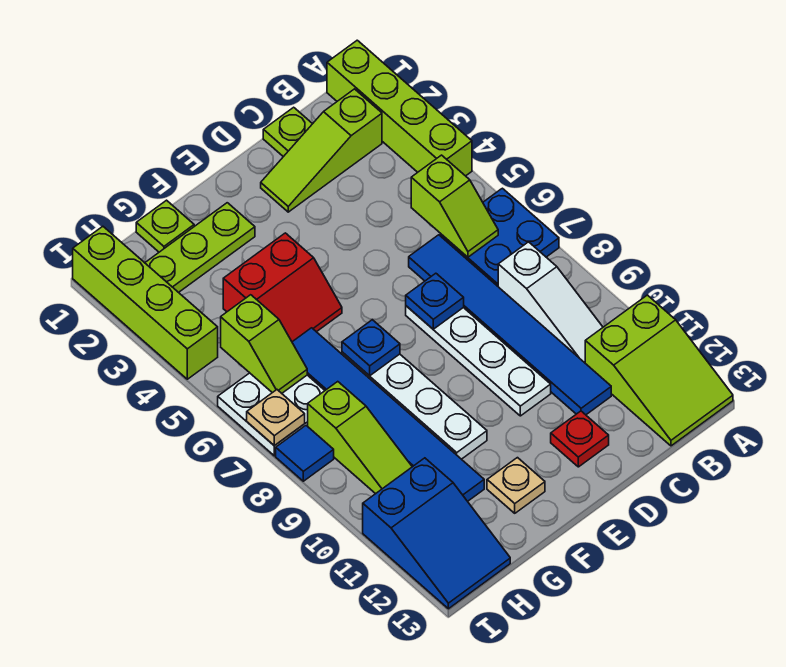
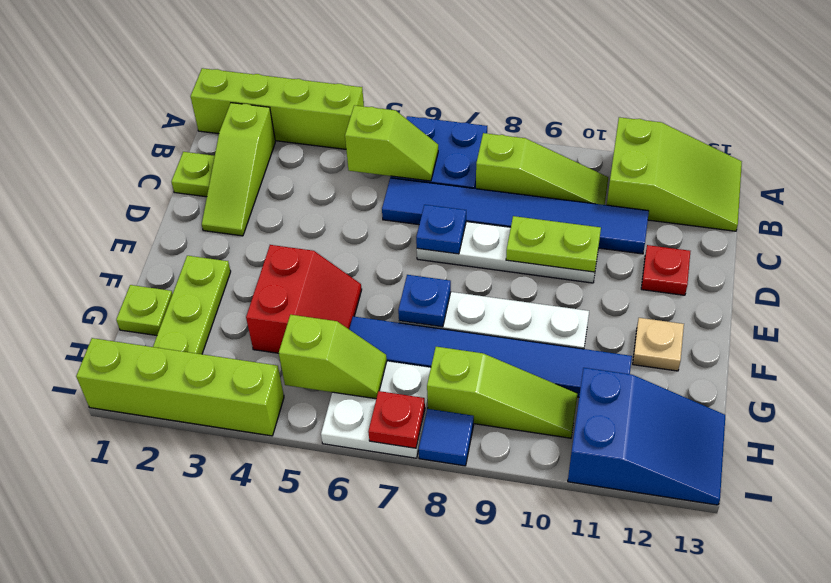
white slope B8:B10 level 1 top 8 -> lime slope B8:B10 level 1 top 8
none -> lime plate D9:D10 level 2
tan plate I7 level 2 -> red plate I7 level 2

